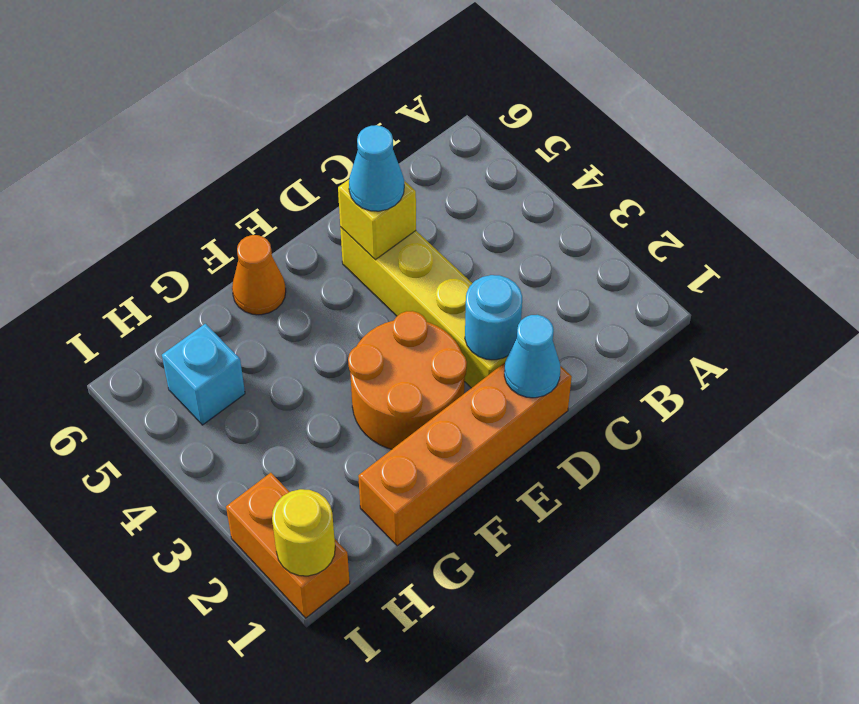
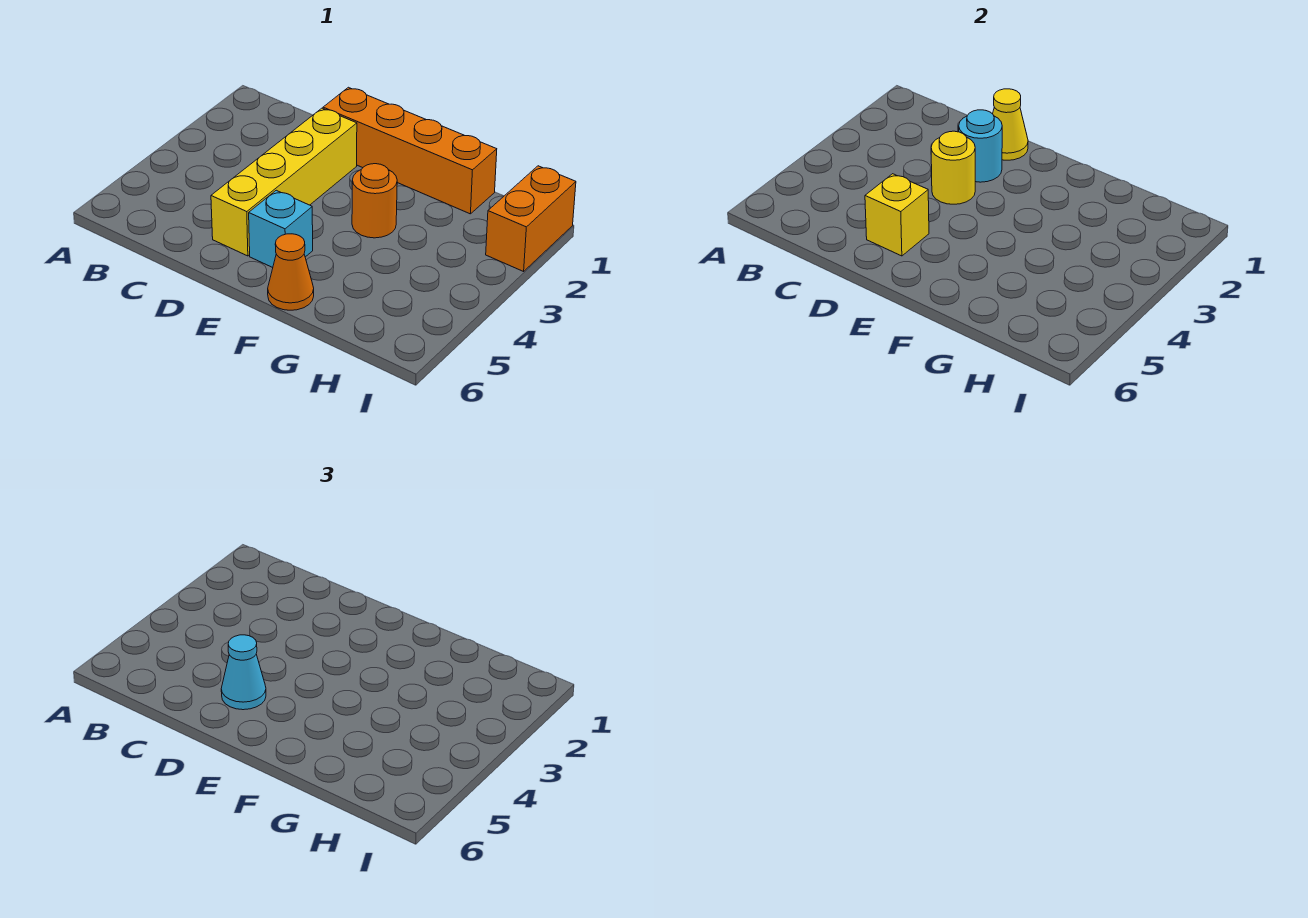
cyan cone D1 level 2 -> yellow cone D1 level 2
orange round brick E2:F3 level 1 -> orange round brick F3 level 1
cyan brick H5 level 1 -> cyan brick E5 level 1
yellow round brick I1 level 2 -> yellow round brick D3 level 2

